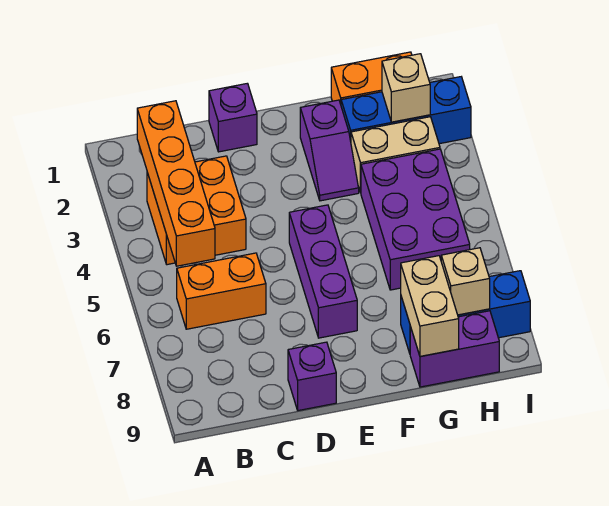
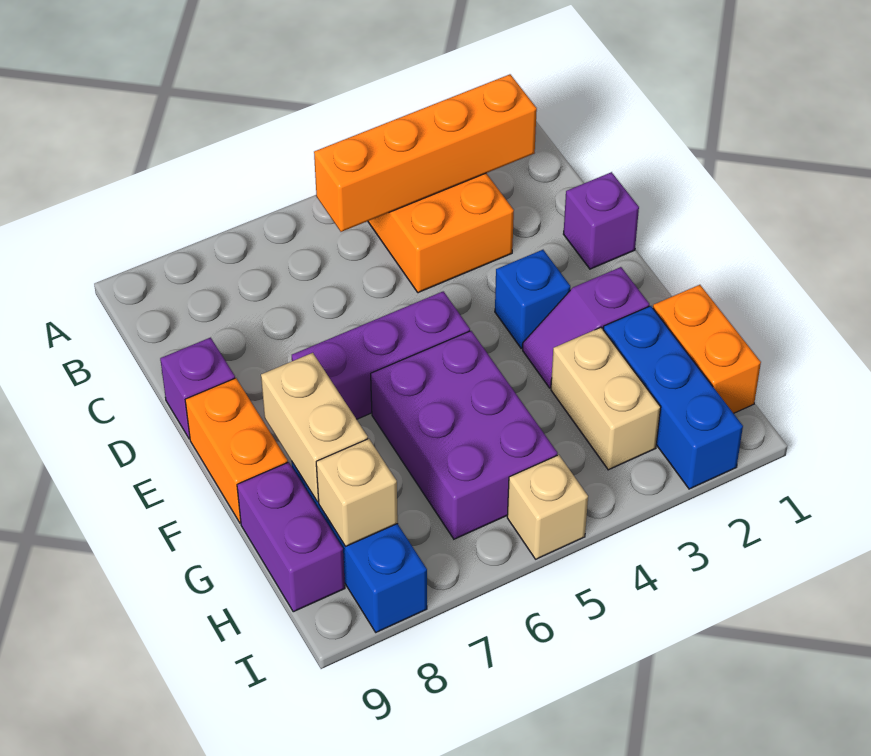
orange brick B6:C6 level 1 -> orange brick E9:F9 level 1
none -> blue brick E3 level 1
purple brick G4:H6 level 1 -> purple brick F5:H6 level 1
tan brick G8:G9 level 2 -> tan brick F8:G8 level 2
tan brick H2 level 2 -> tan brick I5 level 1

